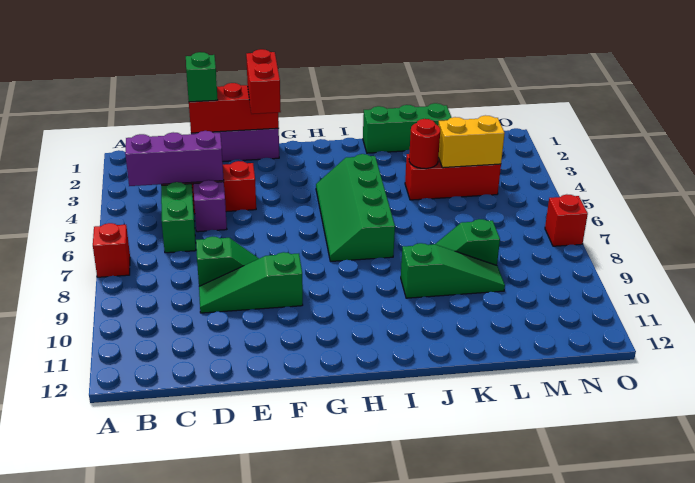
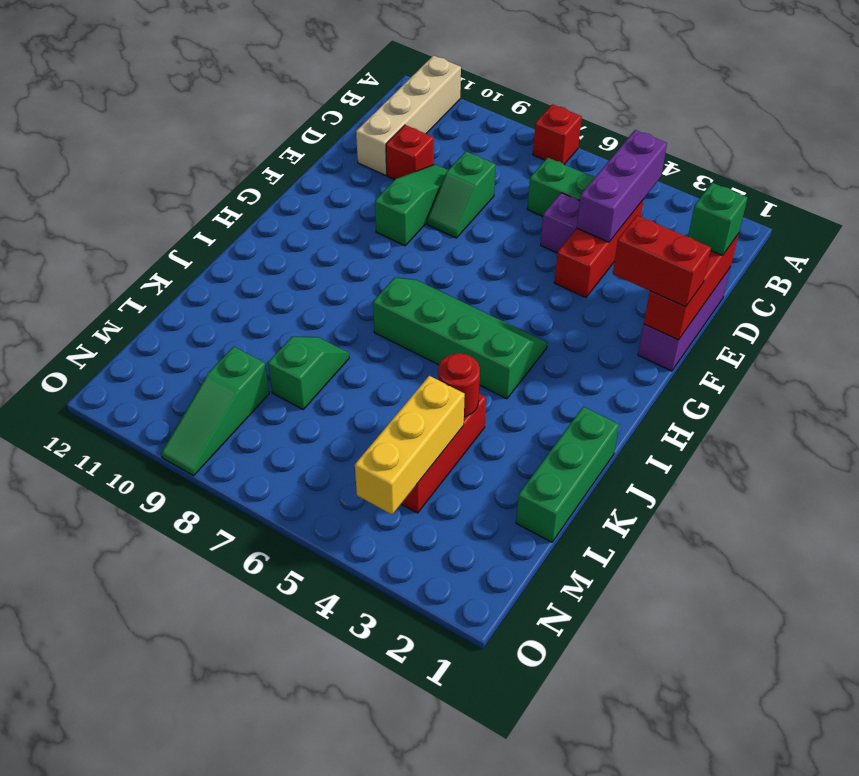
none -> tan brick A11:D11 level 1
green slope J9:L9 level 1 top J -> green slope M9:O9 level 1 top M
yellow brick L4:M4 level 2 -> yellow brick L4:N4 level 2
red brick O7 level 1 -> red brick D10 level 1

